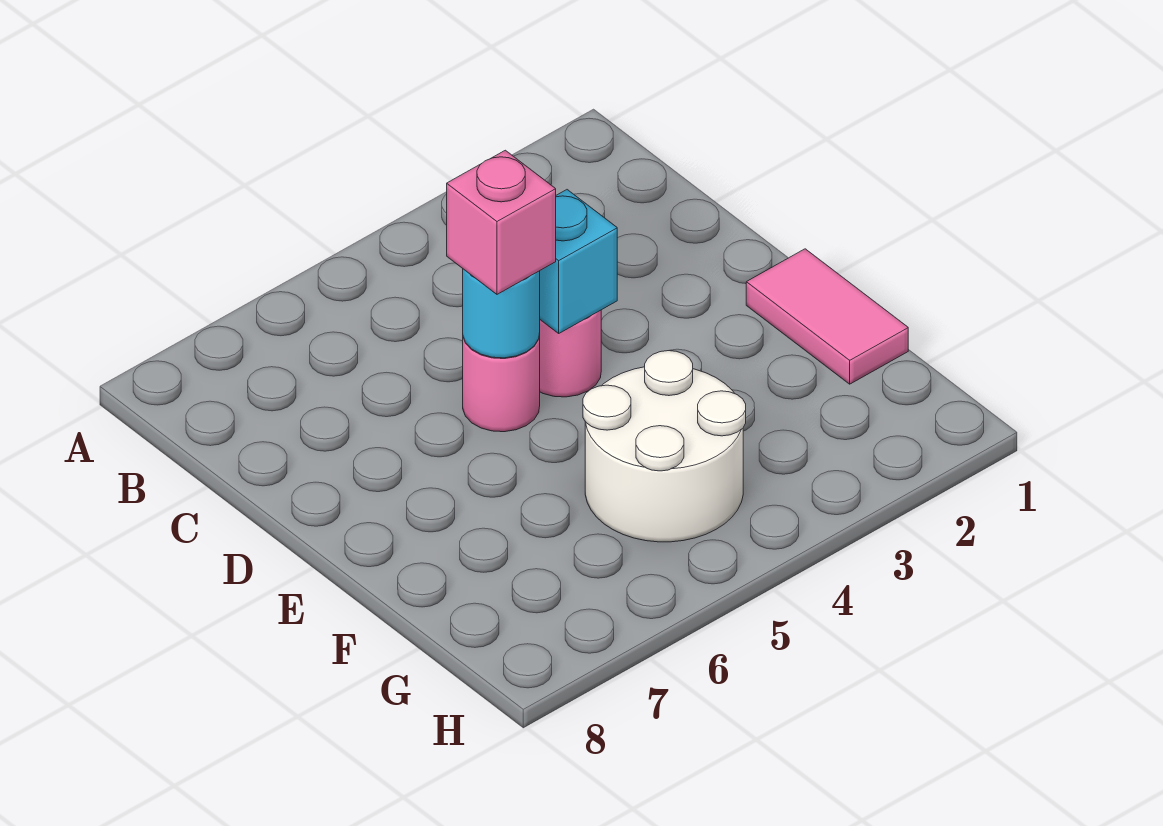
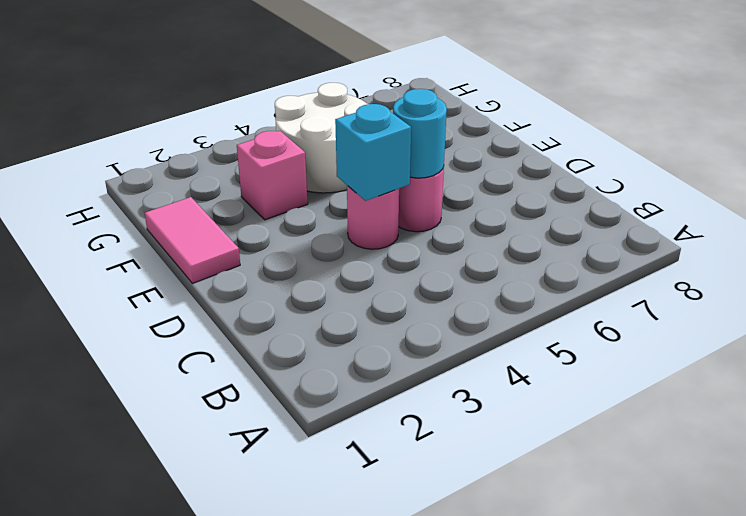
pink brick D5 level 3 -> pink brick F3 level 1

